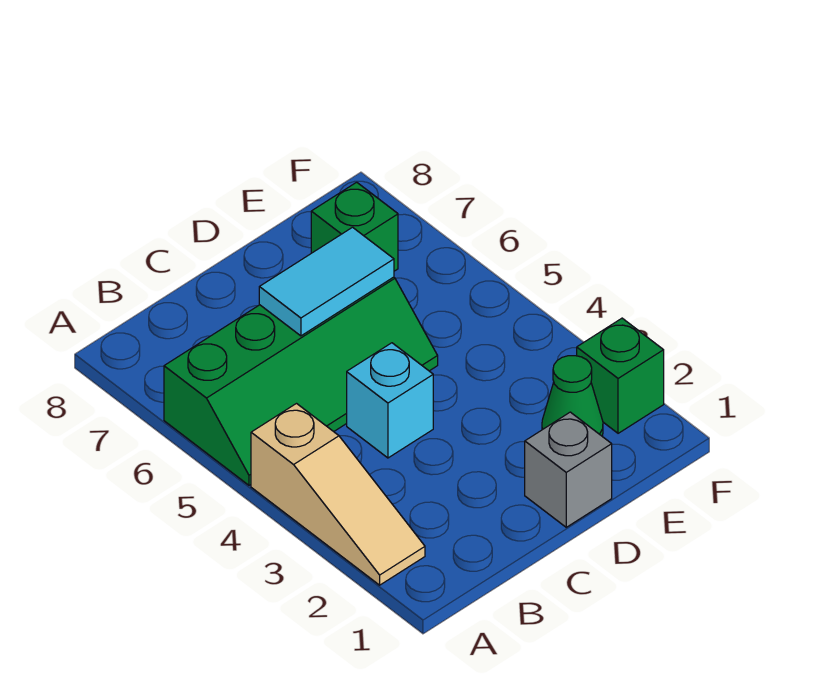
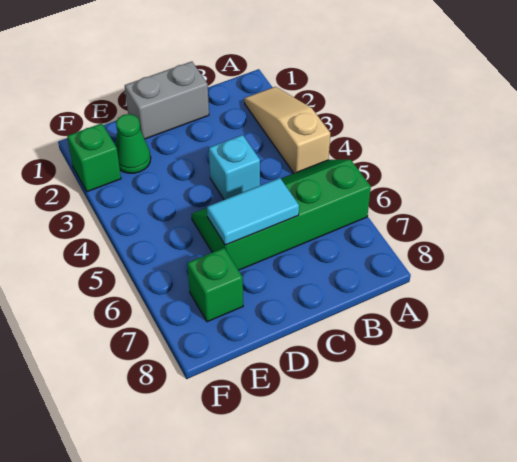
grey brick D1 level 1 -> grey brick C1:D1 level 1

